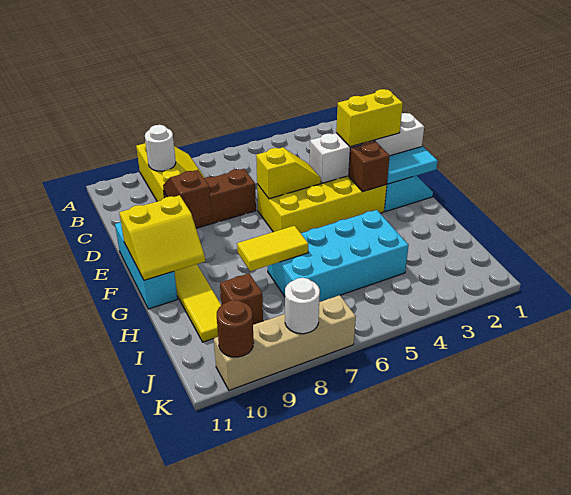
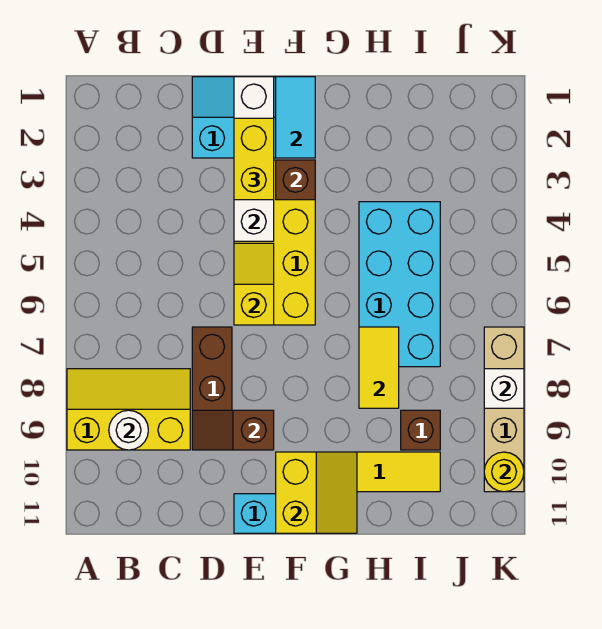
white round brick K8 level 2 -> white brick K8 level 2
brown round brick K10 level 2 -> yellow round brick K10 level 2

